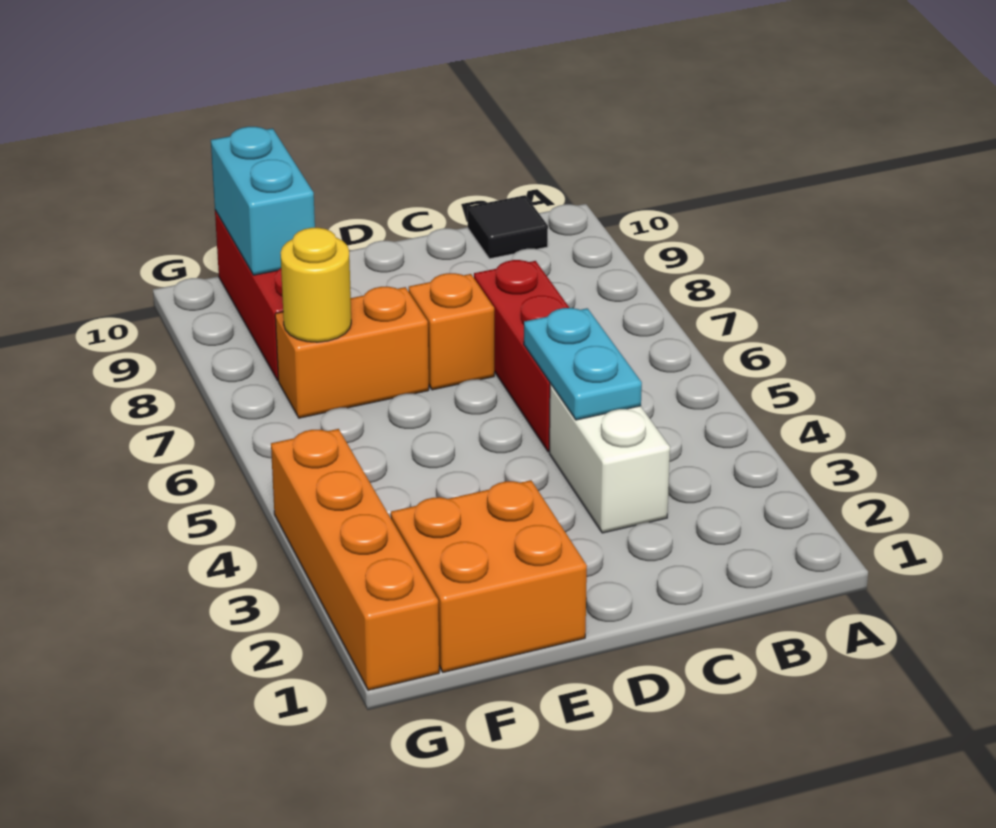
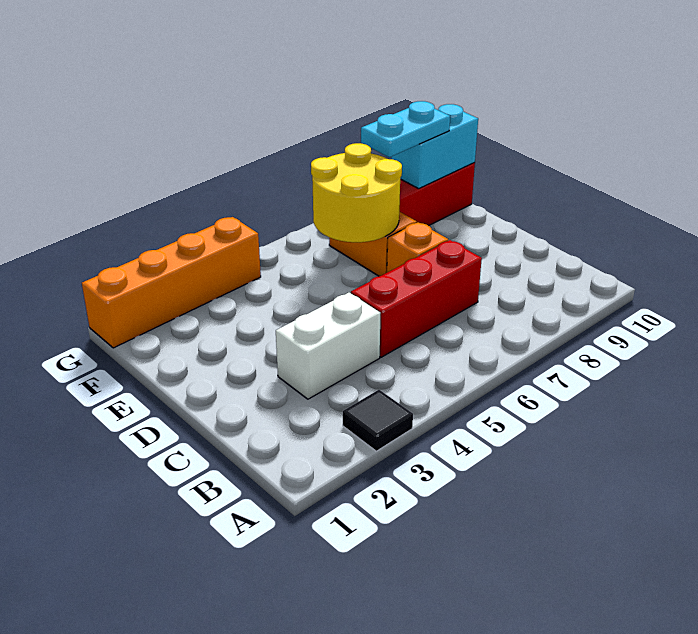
black tile B10 level 1 -> black tile A3 level 1
cyan plate C4:C5 level 2 -> cyan plate F8:F9 level 3
orange brick E1:F2 level 1 -> none
yellow round brick F7 level 2 -> yellow round brick E6:F7 level 2

